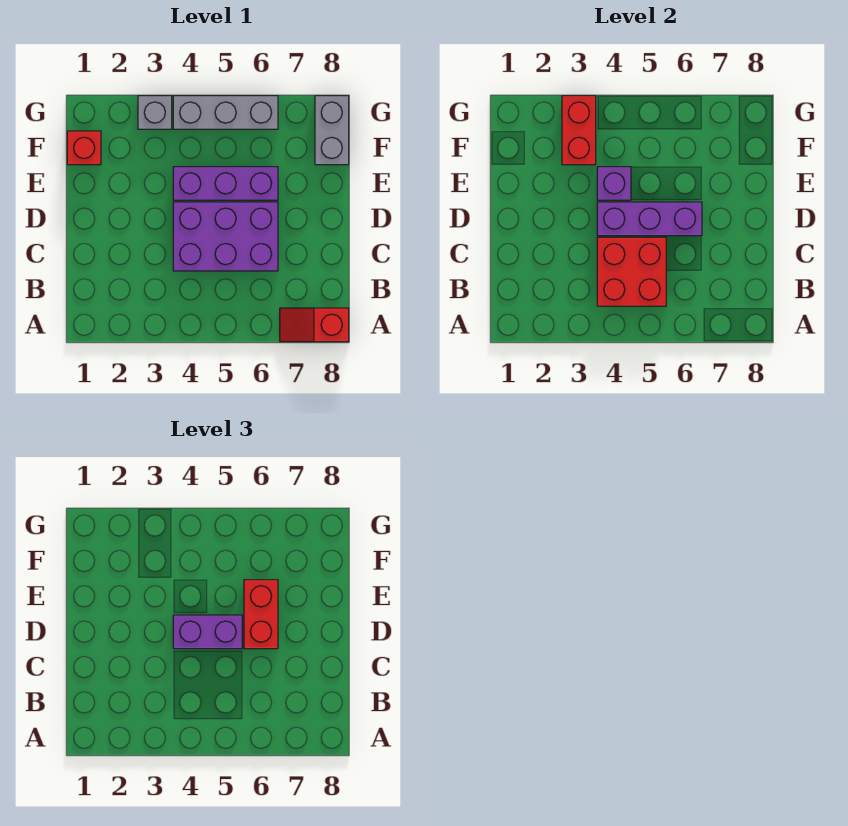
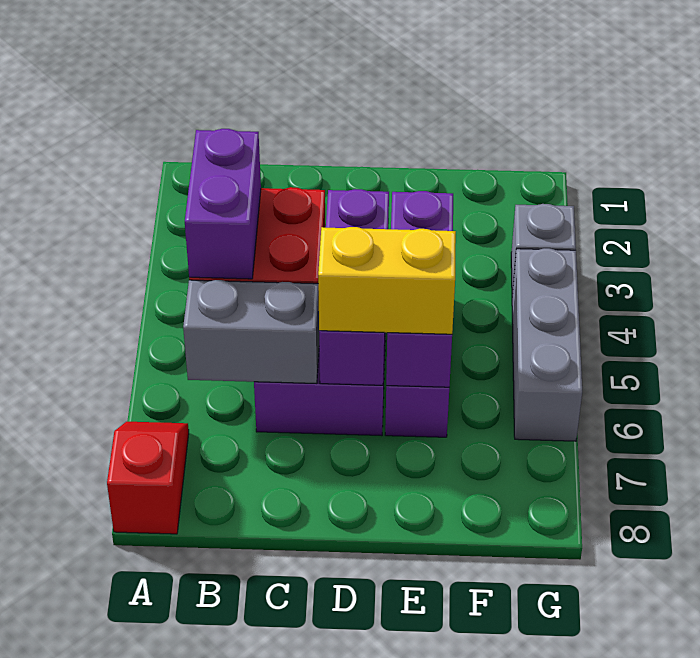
purple brick D4:D5 level 3 -> purple brick B4:B5 level 3
red brick D6:E6 level 3 -> yellow brick D6:E6 level 3
purple brick E4 level 2 -> purple brick E4:E6 level 2
red brick F1 level 1 -> none
red brick F3:G3 level 2 -> none
grey brick F8:G8 level 1 -> grey brick B6:C6 level 2

